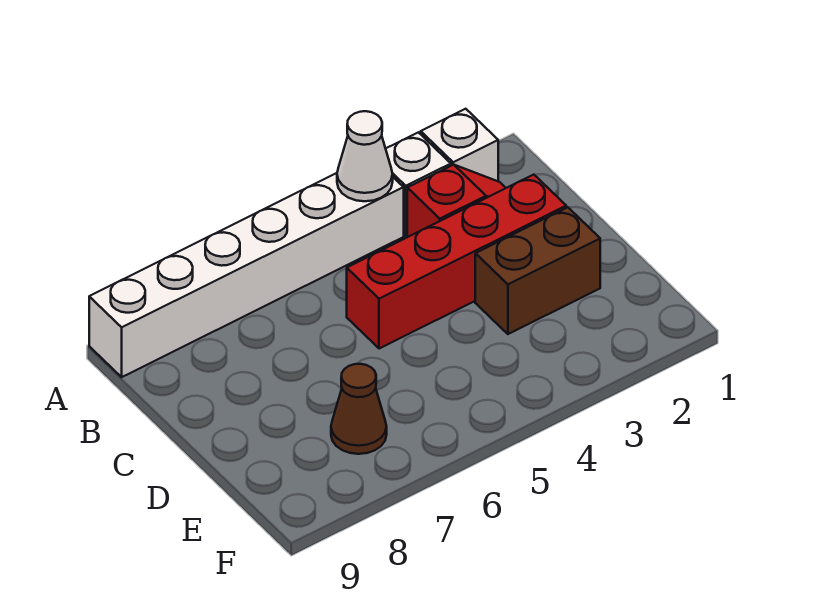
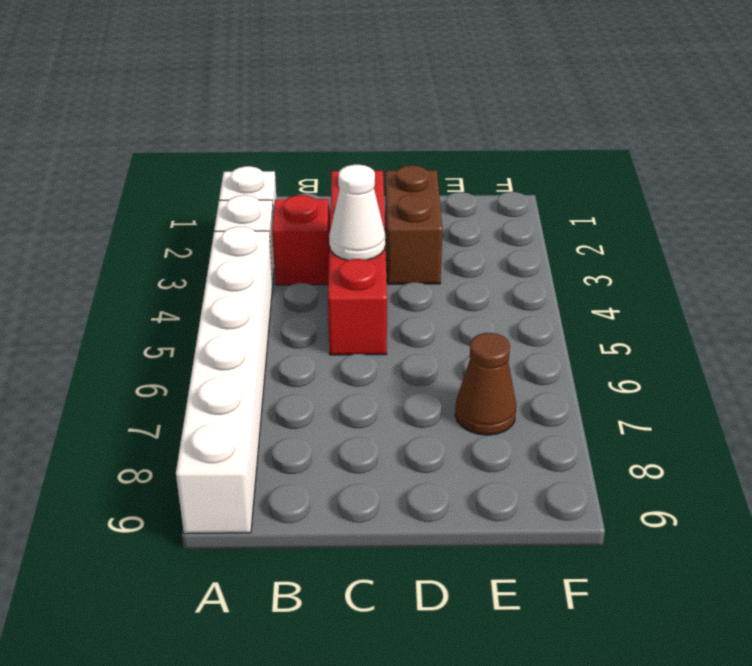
white cone A4 level 2 -> white cone C4 level 2

